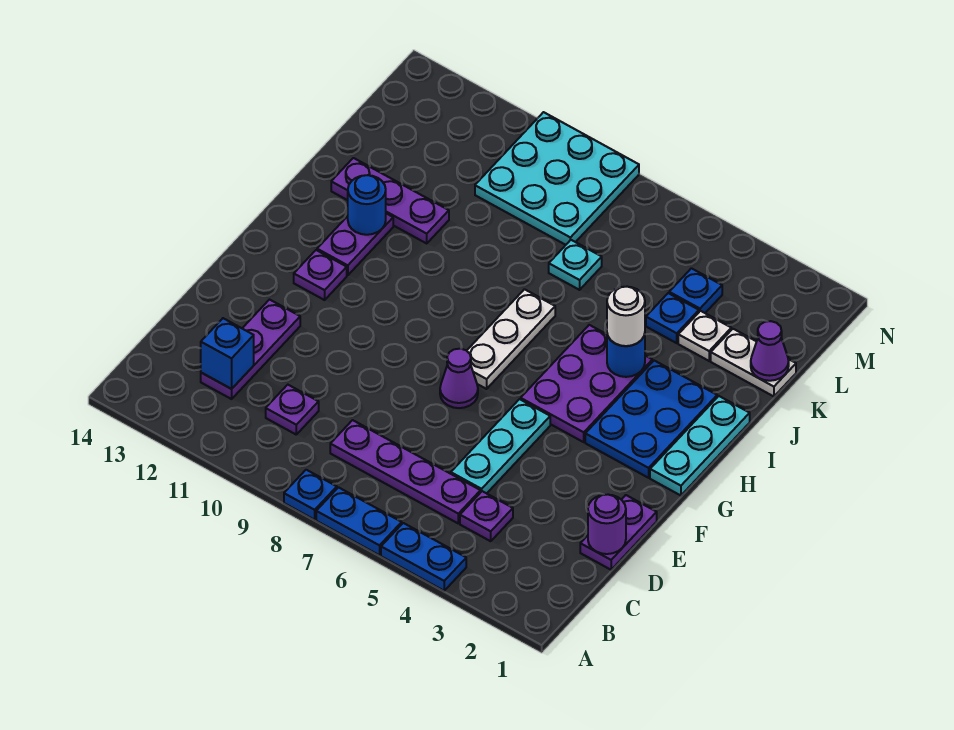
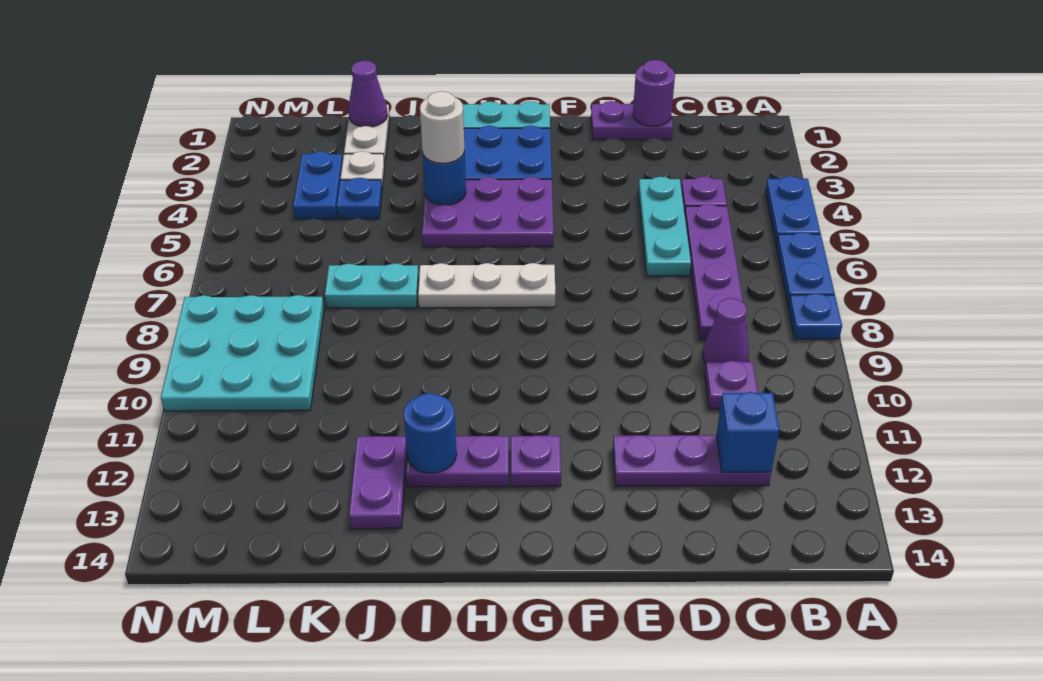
cyan plate D5:F5 level 1 -> cyan plate D4:D6 level 1
purple cone F7 level 1 -> purple cone C9 level 1
purple plate J11:J13 level 1 -> purple plate J12:J13 level 1
cyan plate K7 level 1 -> cyan plate J7:K7 level 1
blue plate L4 level 1 -> blue plate L3:L4 level 1

